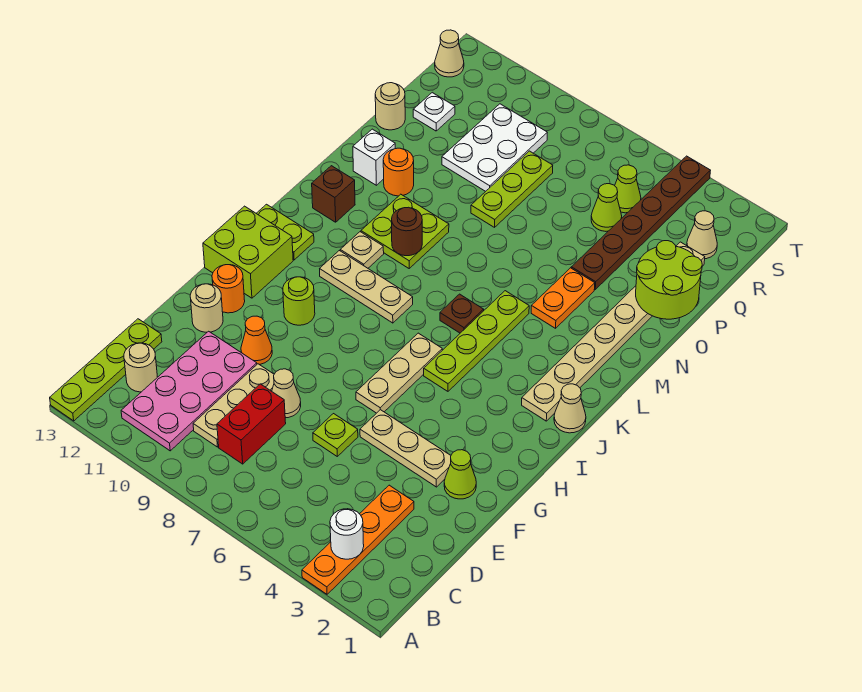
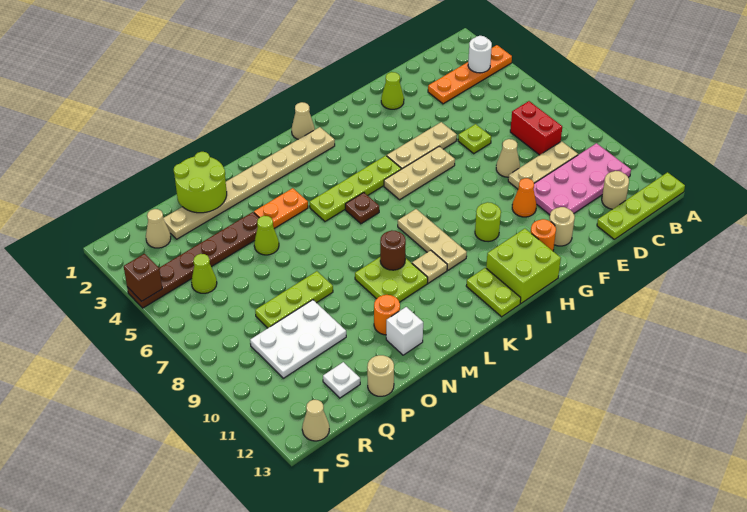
red brick C8:D8 level 1 -> red brick C7:C8 level 1
tan plate F3:F5 level 1 -> tan plate F5:H5 level 1
brown brick L12 level 1 -> brown brick T4 level 2
lime cone Q5 level 1 -> lime cone O5 level 1

